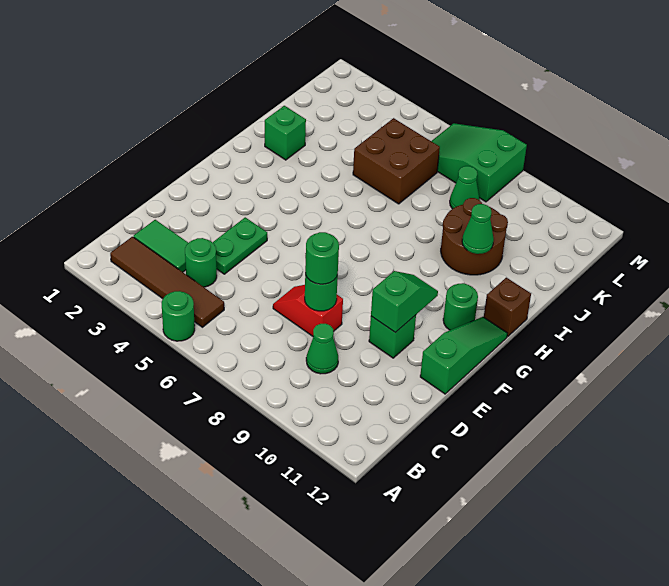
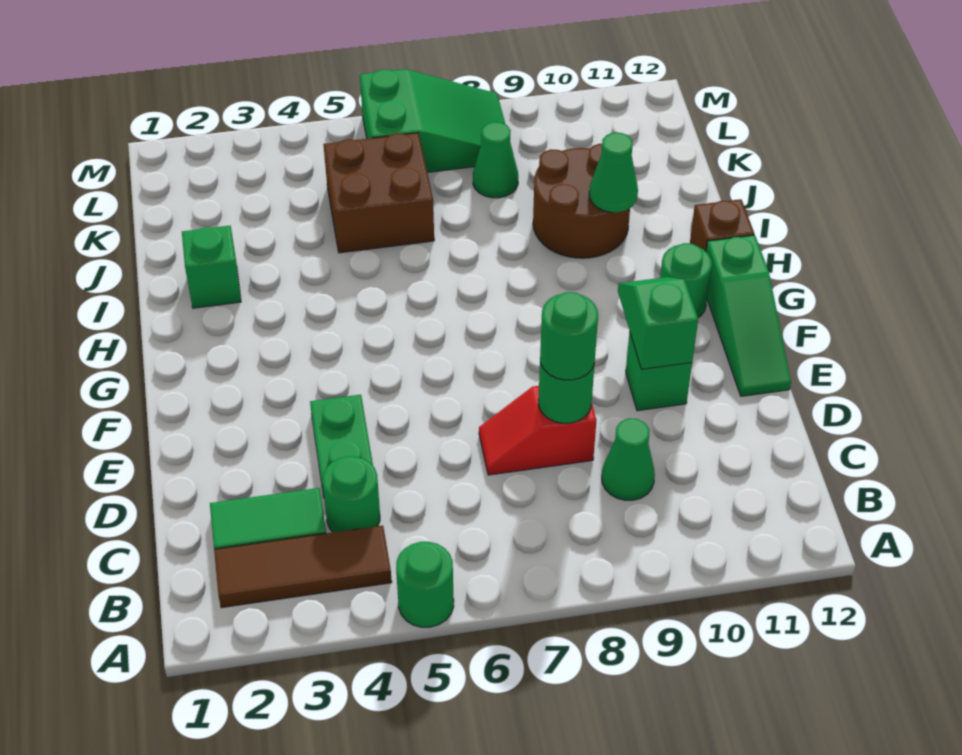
brown tile B2:B5 level 1 -> brown tile B2:B4 level 1
green slope E12:G12 level 1 top E -> green slope E12:G12 level 1 top G
green slope L6:M8 level 1 top 8 -> green slope L6:M8 level 1 top 6

